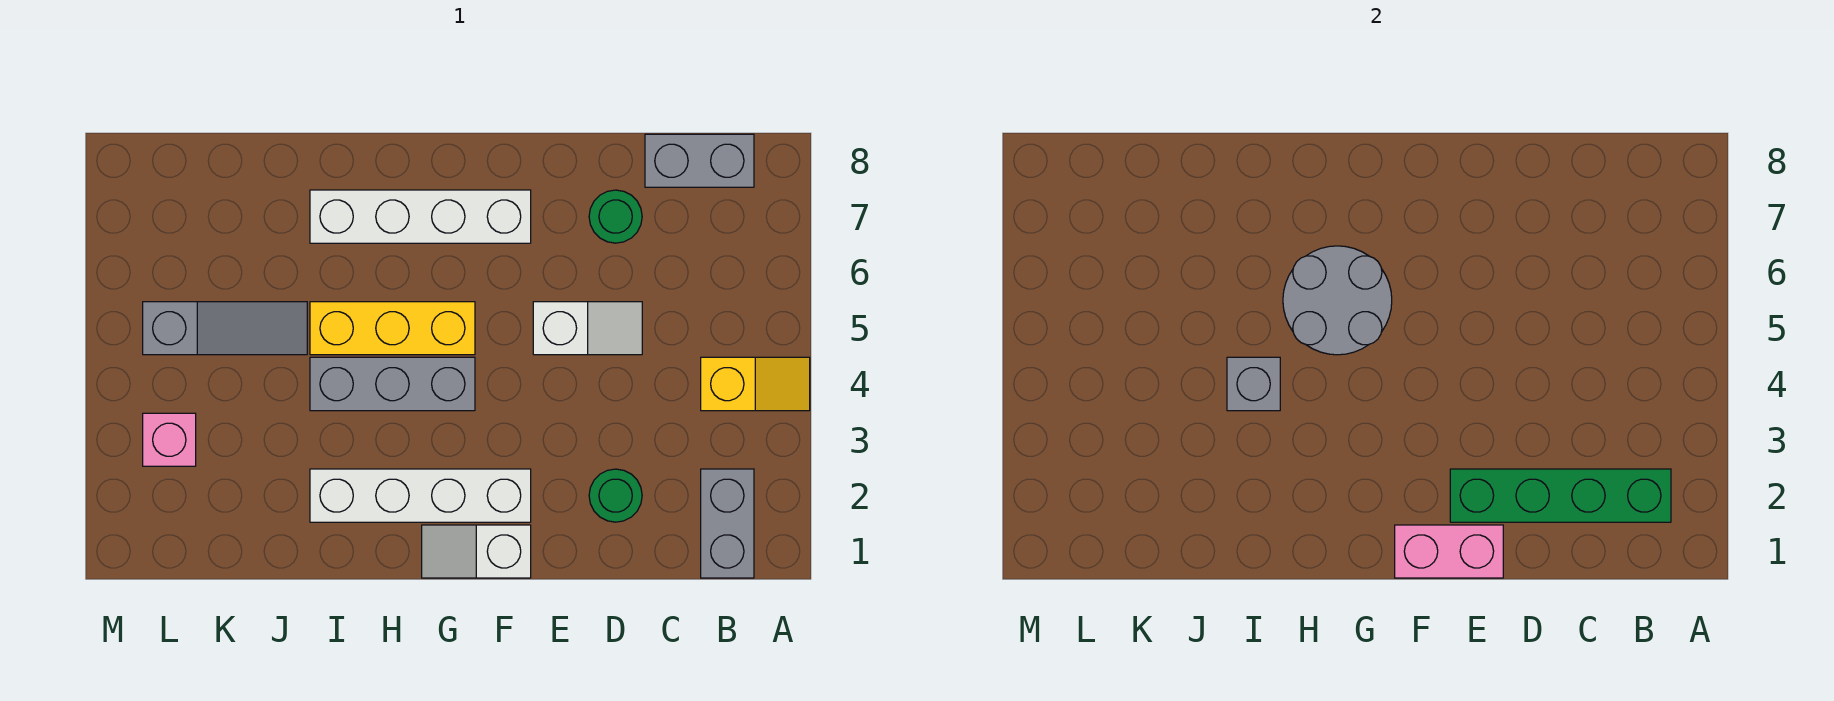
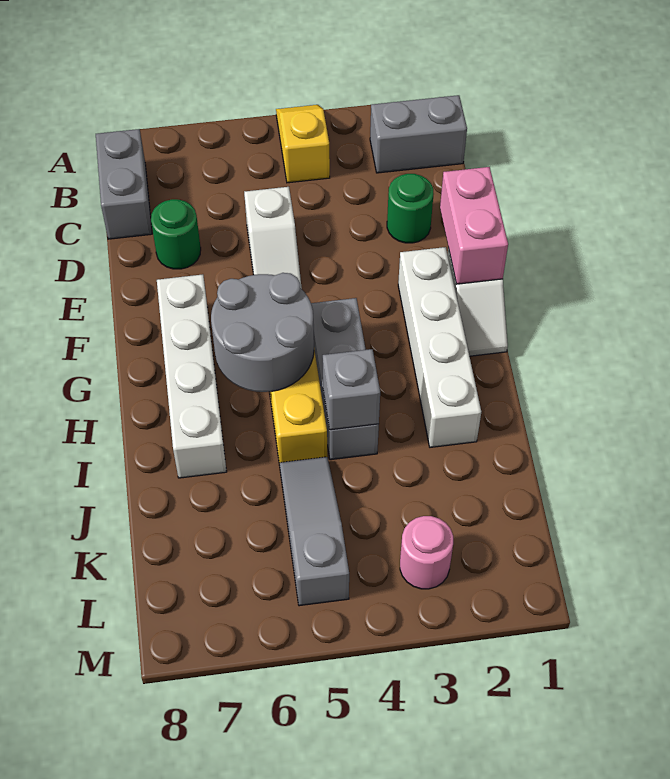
green brick B2:E2 level 2 -> none
white slope D5:E5 level 1 top E -> white slope D5:E5 level 1 top D
pink brick L3 level 1 -> pink round brick L3 level 1

